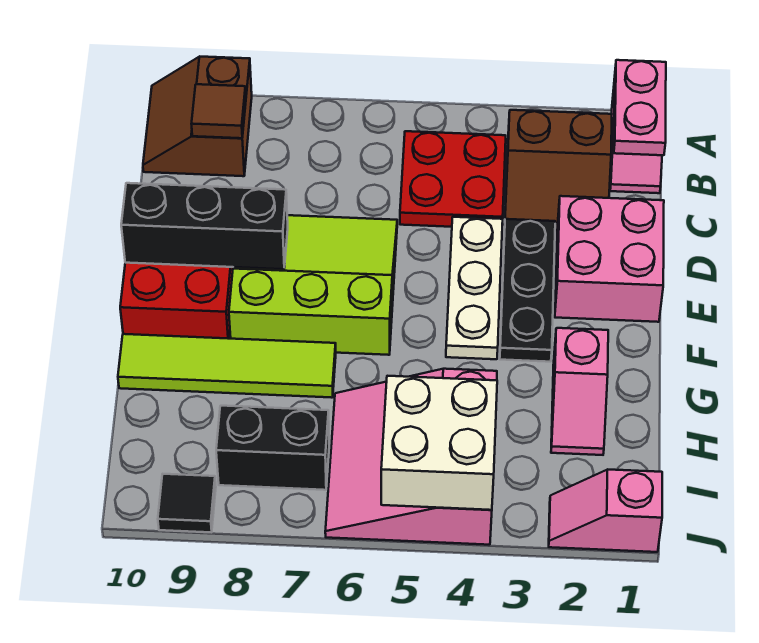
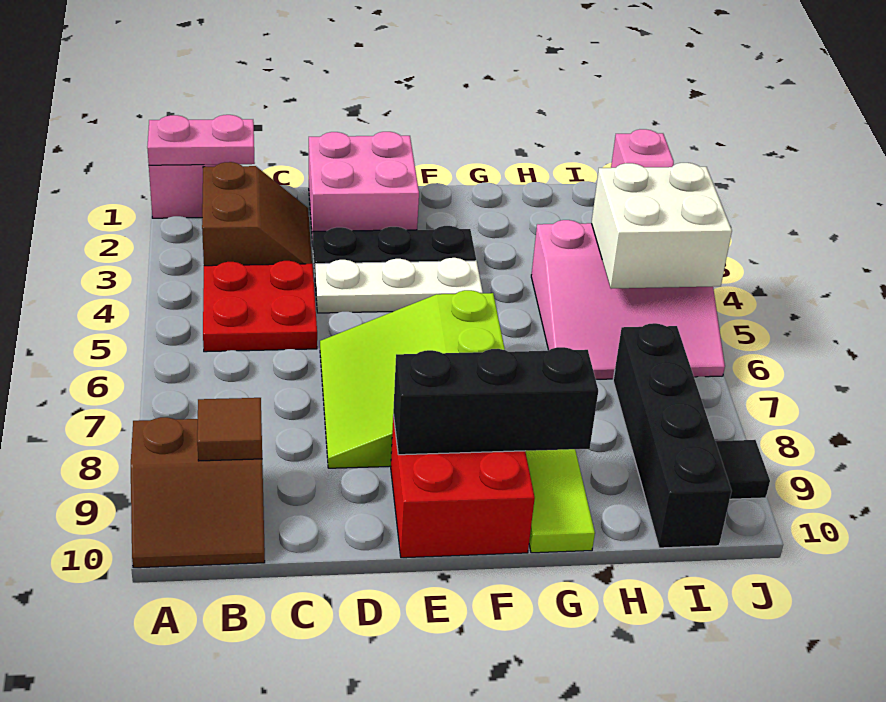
black brick E8:E10 level 2 -> black brick E9:G9 level 2
pink slope G2:H2 level 1 top G -> none
black brick I7:I8 level 1 -> black brick I7:I10 level 1

